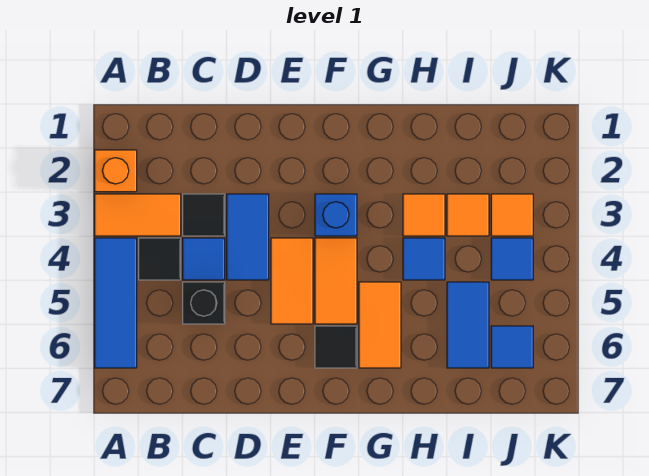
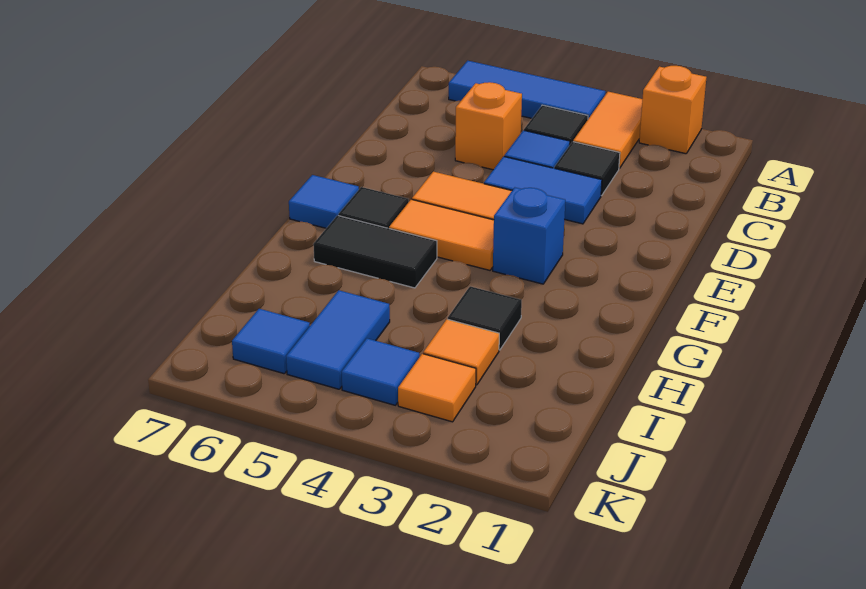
black brick C5 level 1 -> orange brick C5 level 1
orange tile G5:G6 level 1 -> black tile G5:G6 level 1
orange tile H3 level 1 -> black tile H3 level 1
blue tile H4 level 1 -> blue tile F7 level 1
blue tile I5:I6 level 1 -> blue tile I5:J5 level 1

